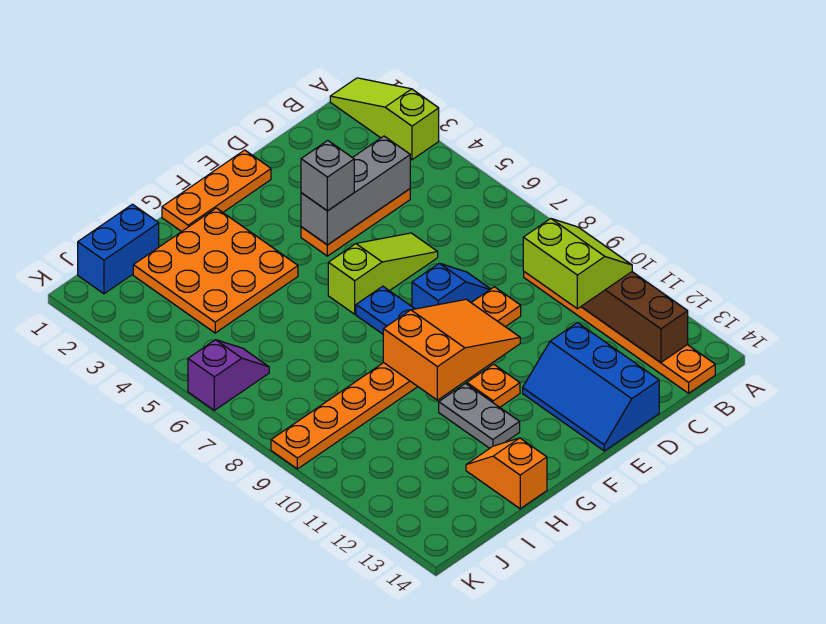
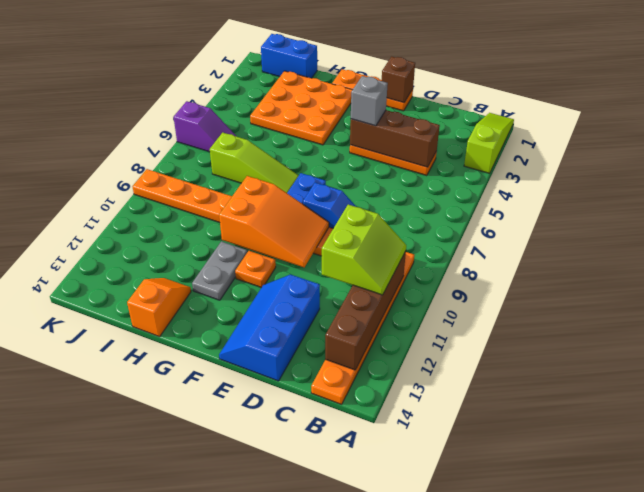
grey brick C4:E4 level 2 -> brown brick C4:E4 level 2
lime slope D6:F6 level 1 top F -> lime slope G7:I7 level 1 top I
none -> brown brick E1 level 2

